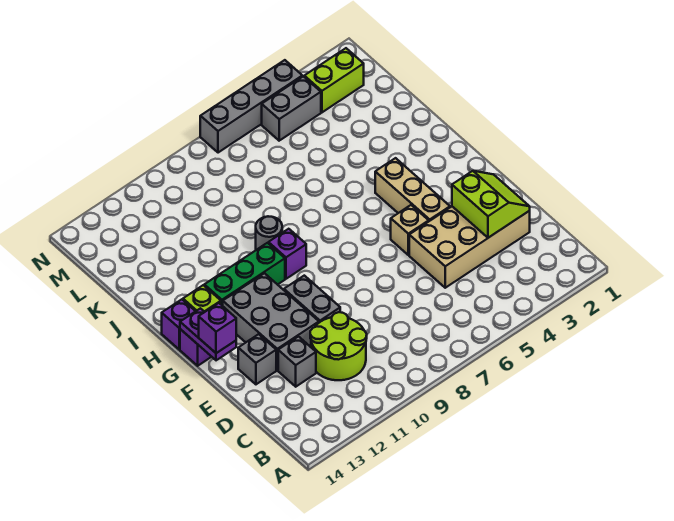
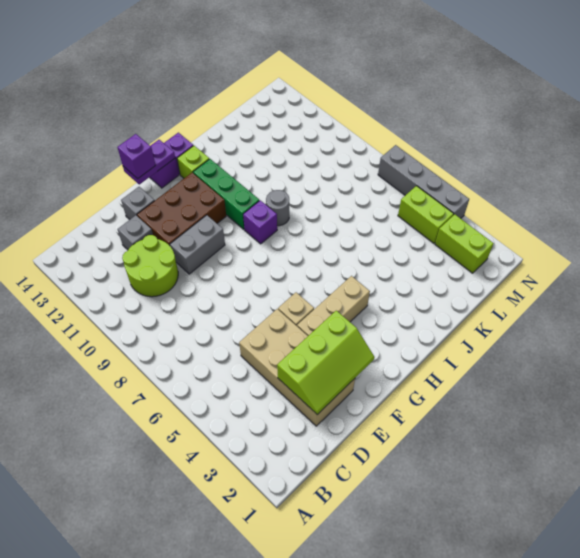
lime slope D2:E3 level 2 top 3 -> lime slope D2:F3 level 2 top 3
grey brick E11:G12 level 1 -> brown brick E11:G12 level 1
grey brick M4:M5 level 1 -> lime brick M4:M5 level 1

